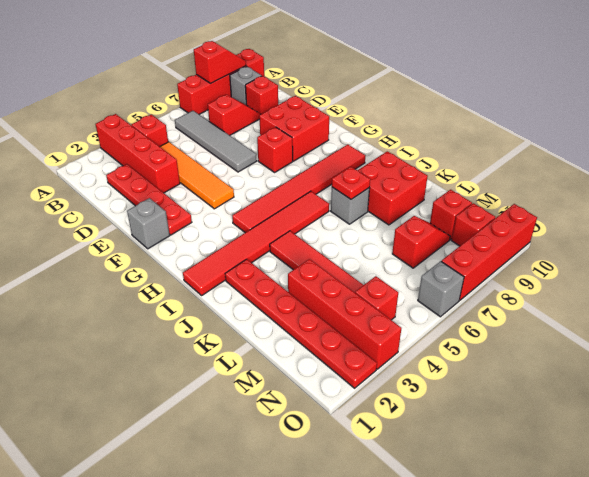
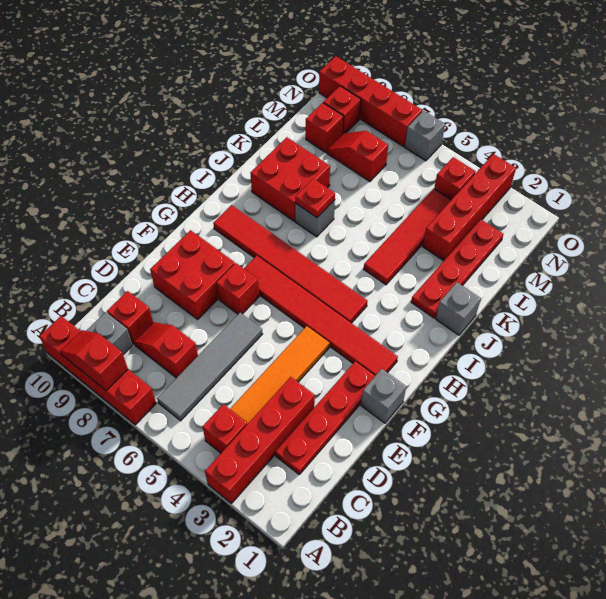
red tile I1:I6 level 1 -> red tile G2:G7 level 1
none -> grey brick J1 level 1
red plate J2:O2 level 1 -> red plate J2:M2 level 1

